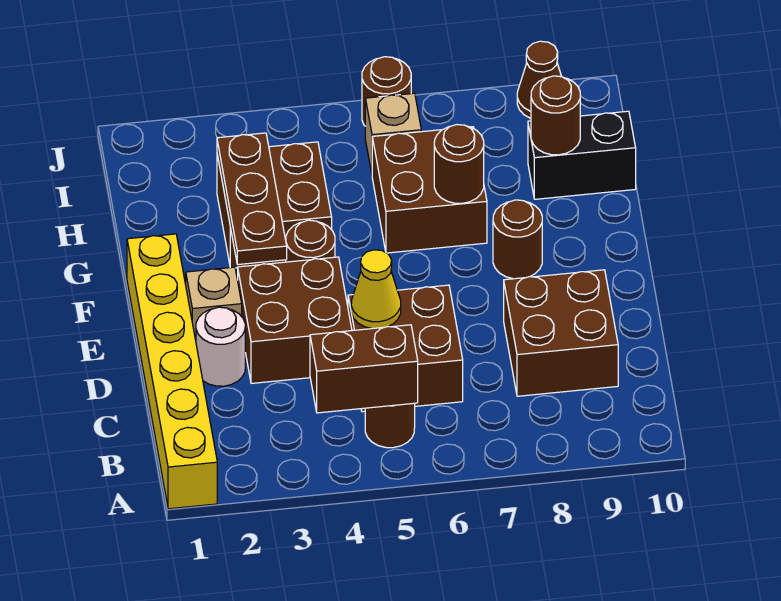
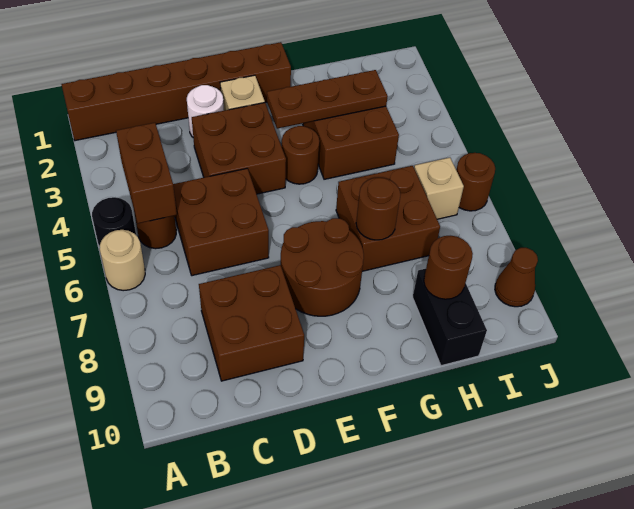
yellow brick A1:F1 level 1 -> brown brick A1:F1 level 1
none -> black round brick A5 level 1
none -> tan round brick A6 level 1
yellow cone D5 level 2 -> none
brown round brick F8 level 1 -> brown round brick E7:F8 level 1

